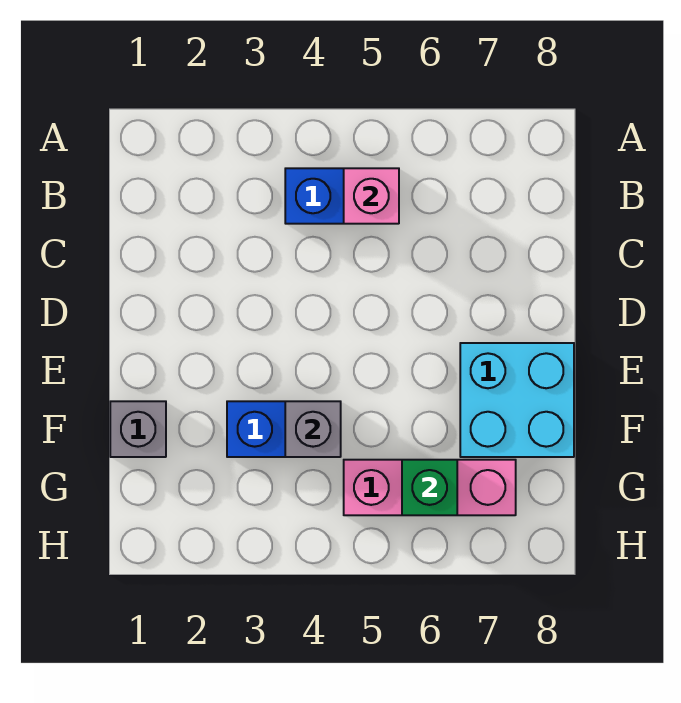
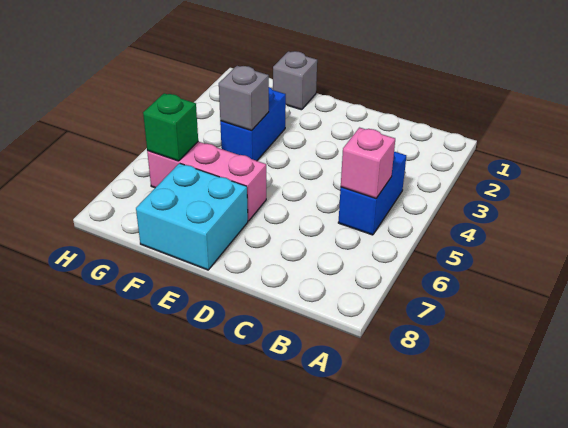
pink brick G5:G7 level 1 -> pink brick E6:G6 level 1

